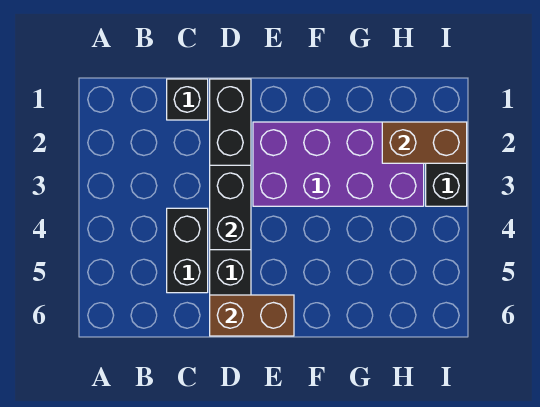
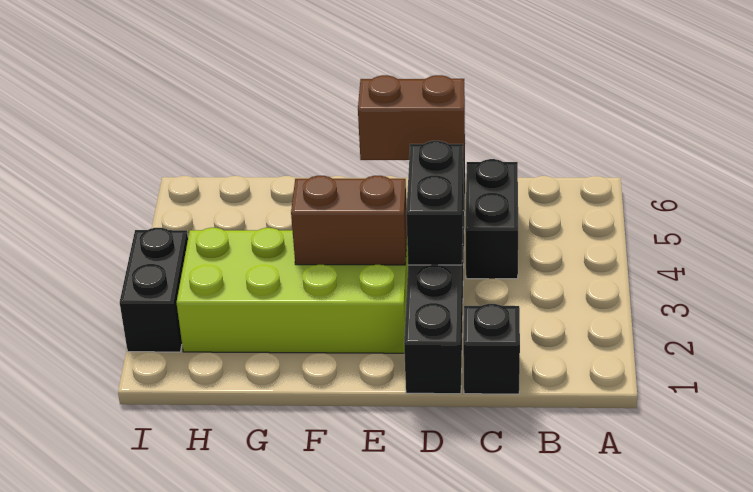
purple brick E2:H3 level 1 -> lime brick E2:H3 level 1
brown brick H2:I2 level 2 -> brown brick E3:F3 level 2

